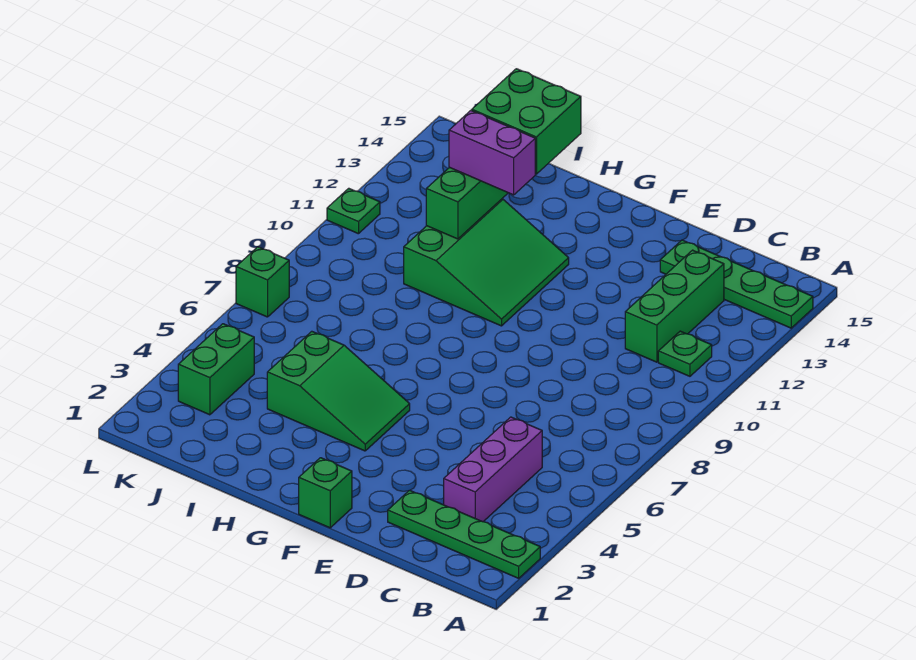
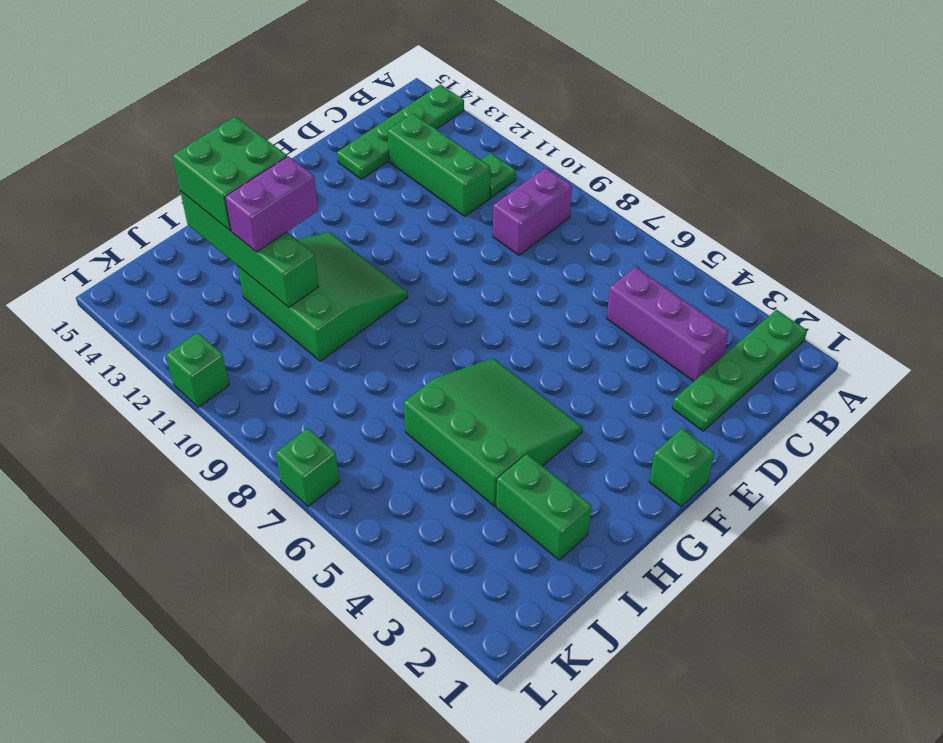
none -> purple brick B9:C9 level 1
green slope G4:I5 level 1 top I -> green slope G4:I6 level 1 top I
green brick K3:K4 level 1 -> green brick I2:I3 level 1
green plate L11 level 1 -> green brick L11 level 1

